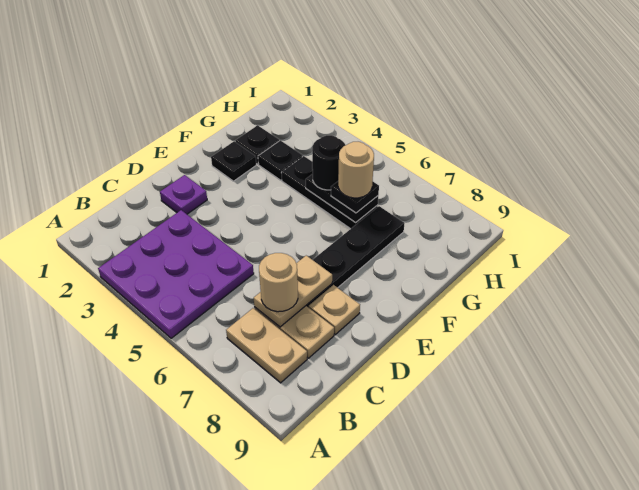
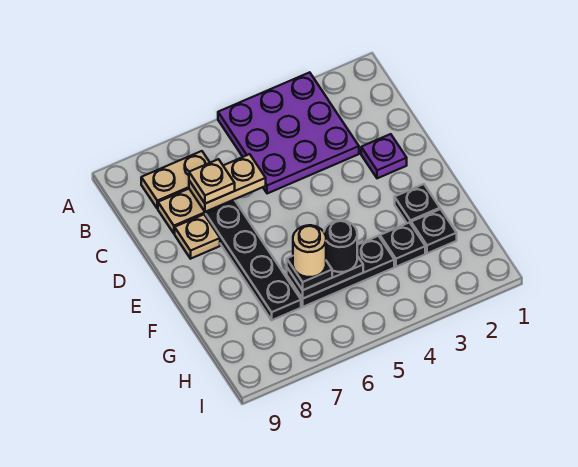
tan plate C7:D7 level 2 -> tan plate C6:C7 level 2
tan round brick C7 level 3 -> tan plate C7 level 3

